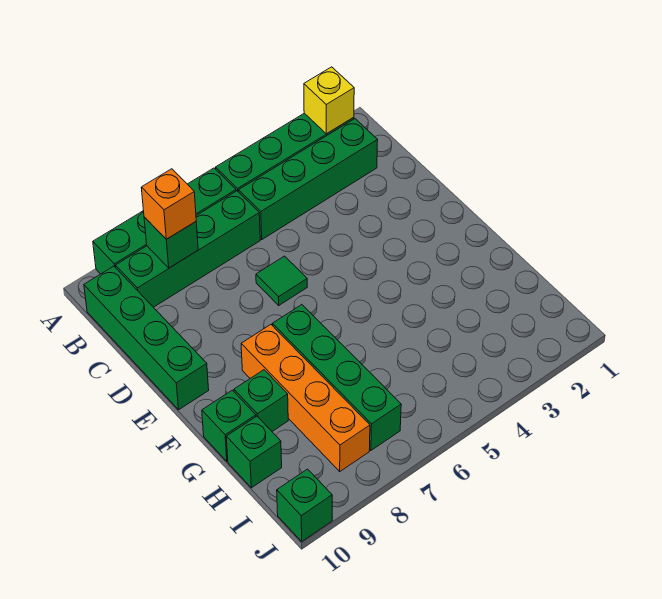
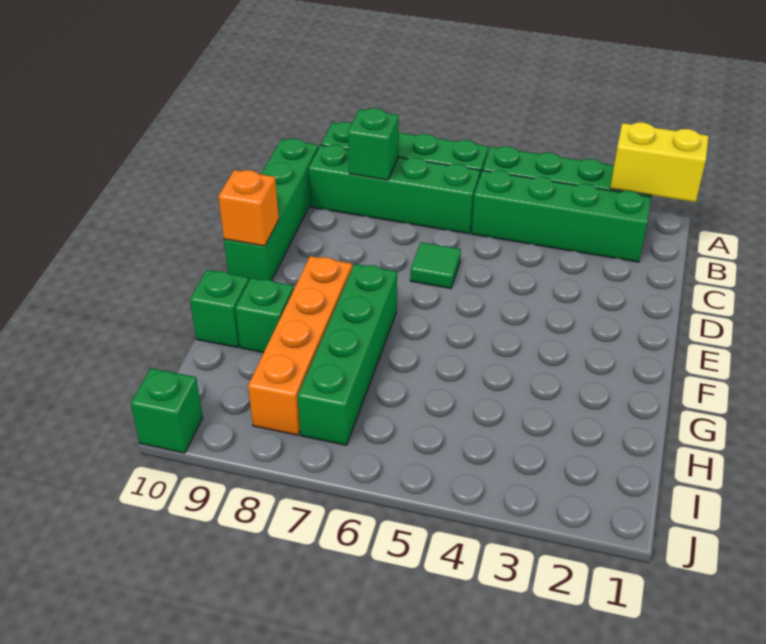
yellow brick A2 level 2 -> yellow brick A1:A2 level 2
orange brick B8 level 3 -> orange brick E10 level 2
green brick H10 level 1 -> none

